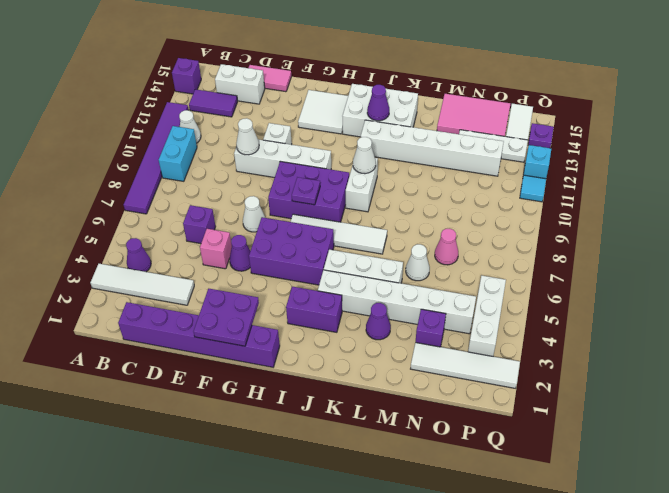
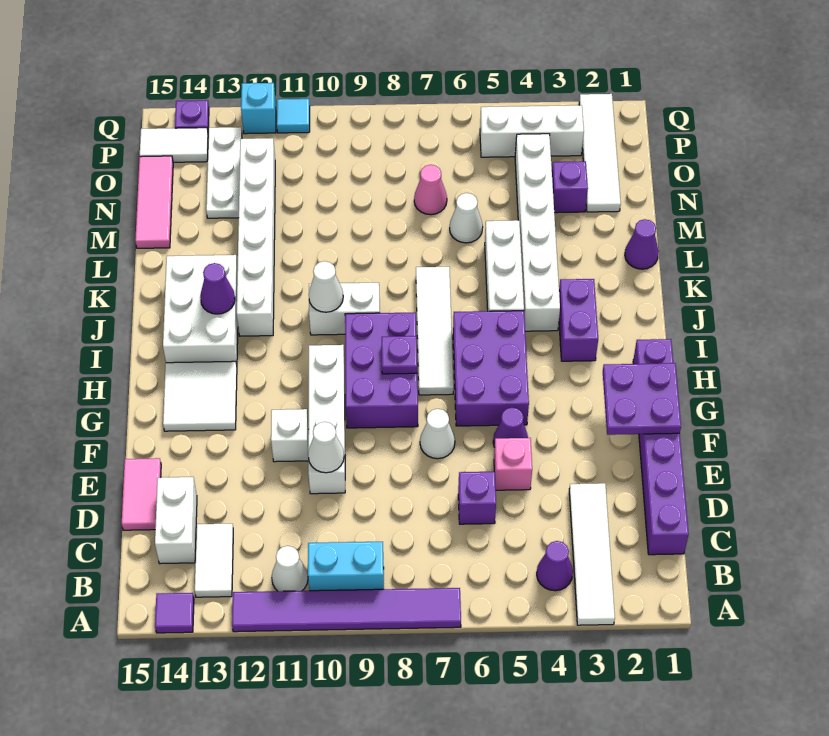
purple brick A14 level 1 -> purple tile A14 level 1
purple tile B13:C13 level 1 -> white tile B13:C13 level 1
purple cone L3 level 1 -> purple cone L1 level 1
pink tile M14:O15 level 1 -> pink tile M15:O15 level 1

